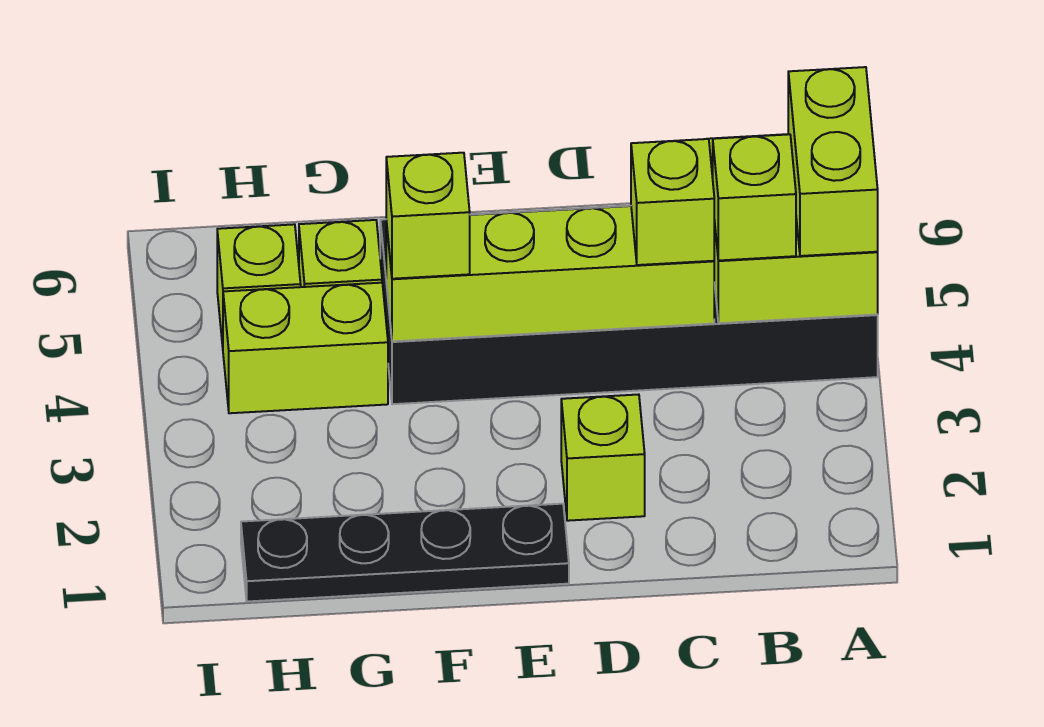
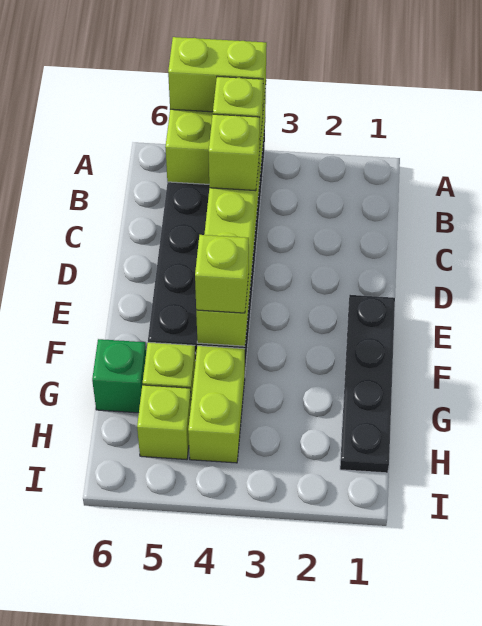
lime brick D2 level 1 -> none
none -> green brick G6 level 1

